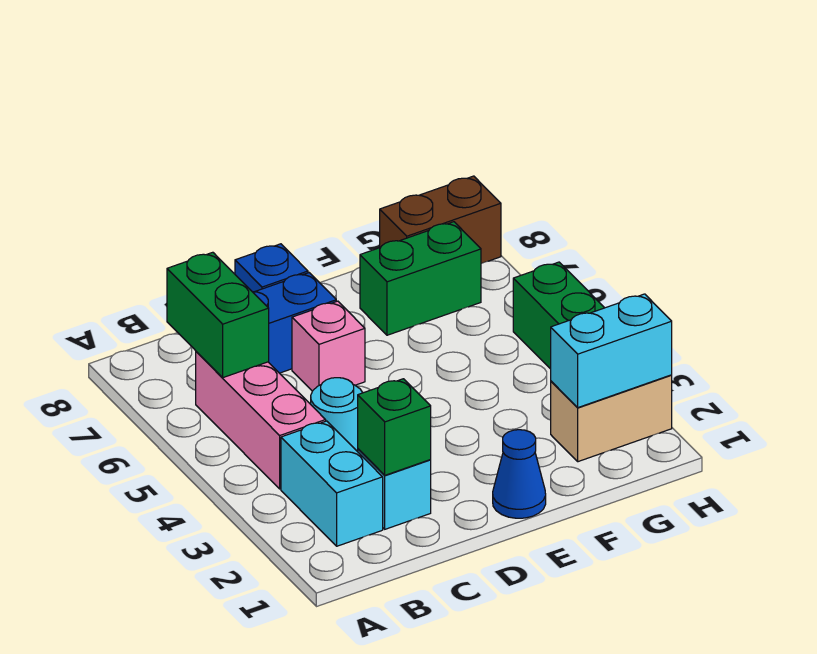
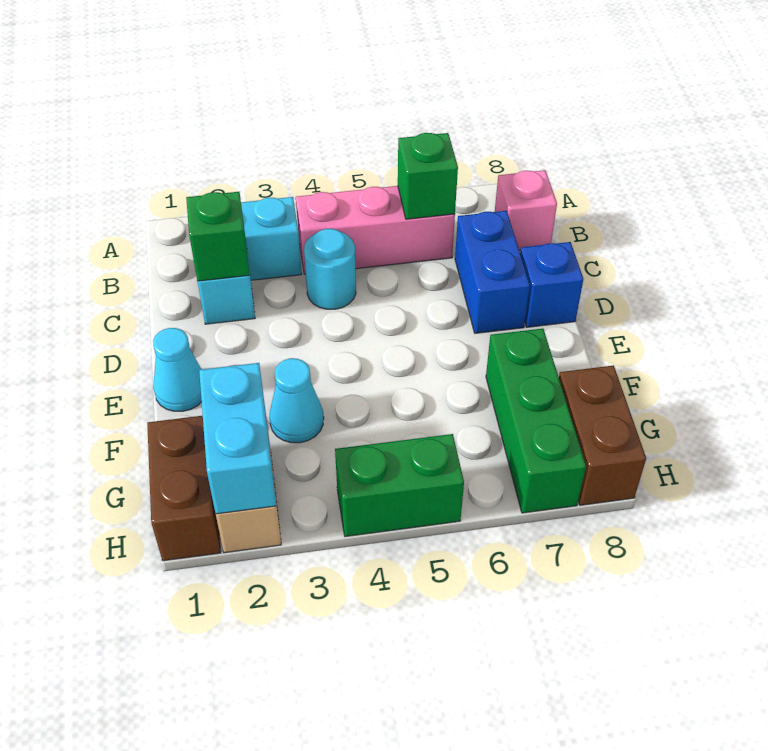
green brick B6:B7 level 2 -> green brick B6 level 2
pink brick D6 level 1 -> pink brick B8 level 1
blue cone E1 level 1 -> cyan cone E1 level 1
none -> cyan cone F3 level 1
green brick F7:G7 level 1 -> green brick F7:H7 level 1
none -> brown brick G1:H1 level 1

